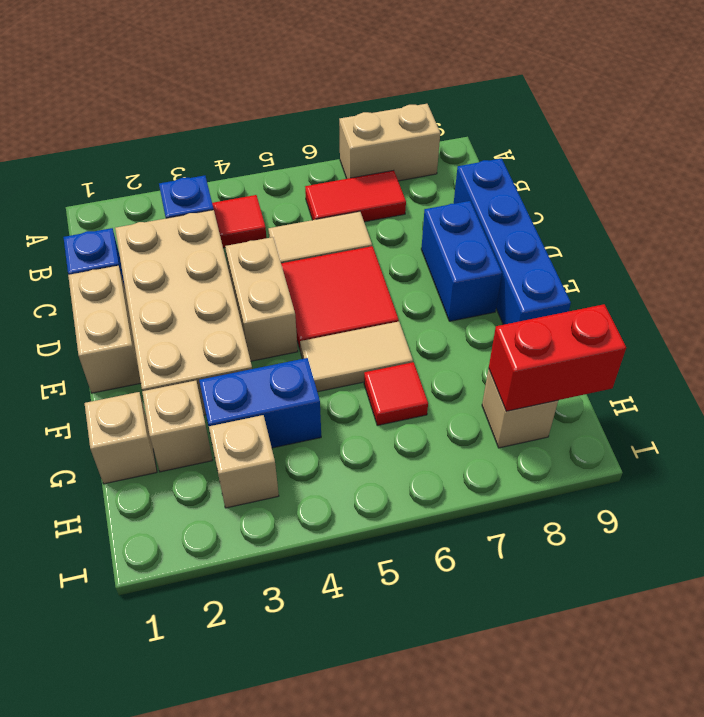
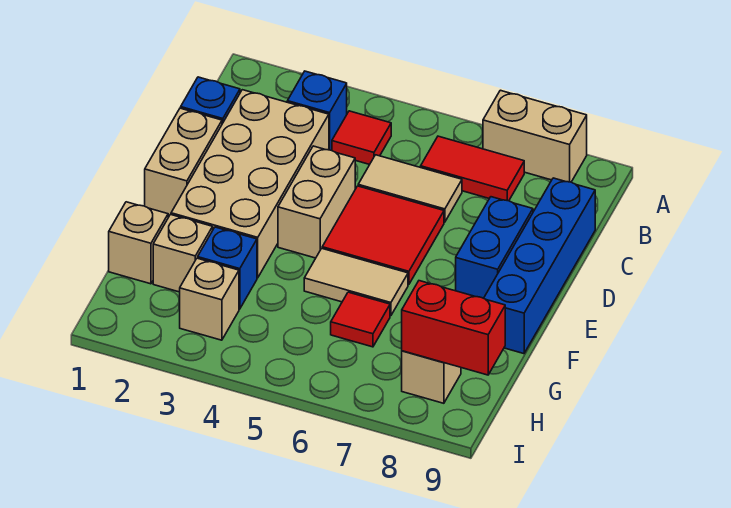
blue brick G3:G4 level 1 -> blue brick G3 level 1

